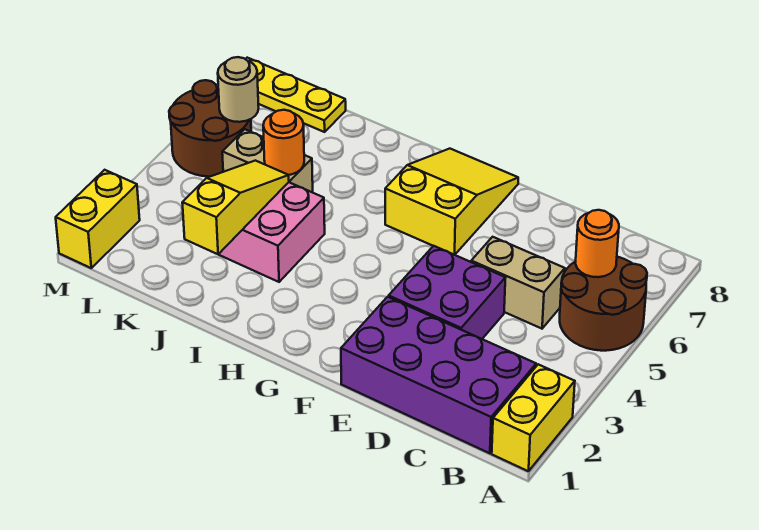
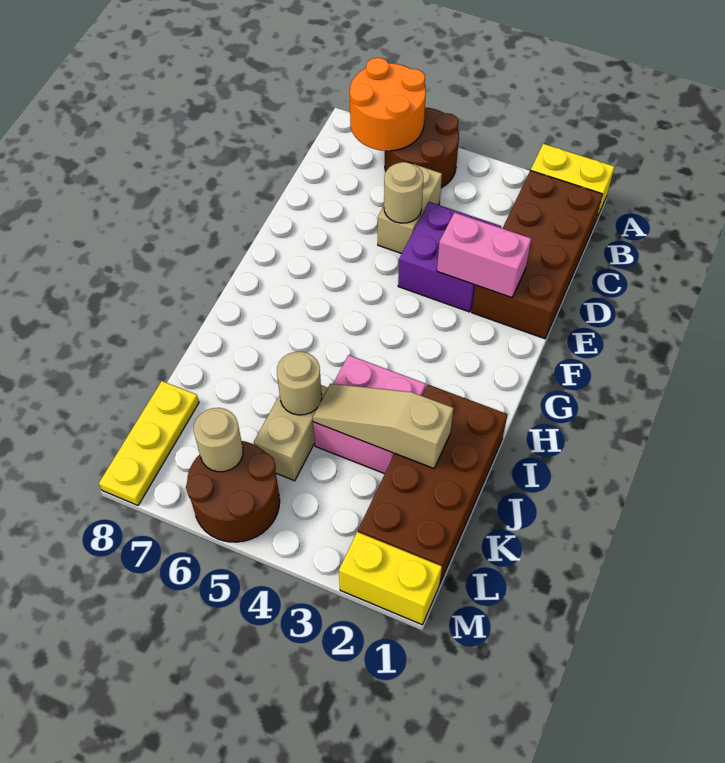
purple brick B1:E2 level 1 -> brown brick B1:E2 level 1
orange round brick B6 level 2 -> orange round brick A6:B7 level 2
none -> tan round brick D5 level 2
none -> pink brick E2:E3 level 2
yellow slope F6:G8 level 1 top 6 -> none
none -> brown brick I1:L2 level 1
yellow slope J2:J4 level 2 top 2 -> tan slope J2:J4 level 2 top 2
orange round brick J5 level 2 -> tan round brick J5 level 2

